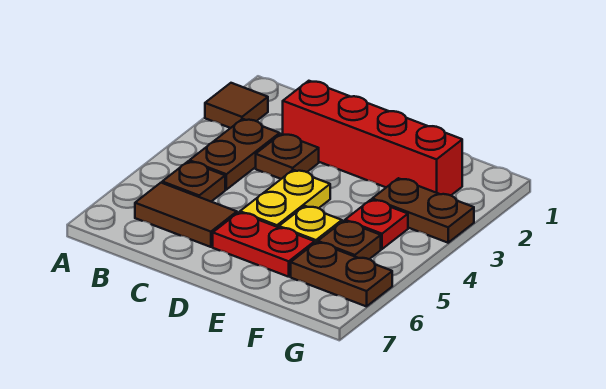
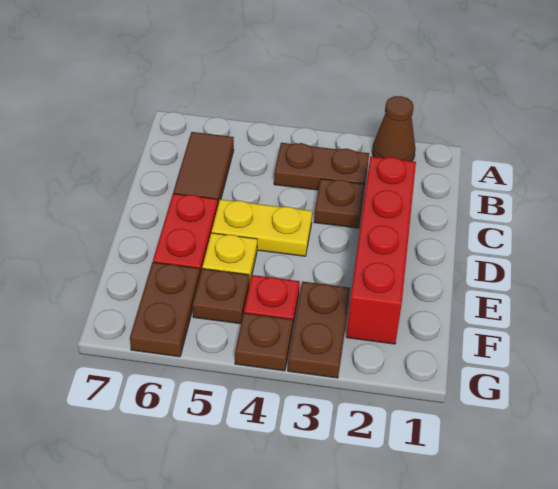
brown tile A2 level 1 -> brown cone A2 level 1
brown plate B5 level 1 -> brown plate G4 level 1

